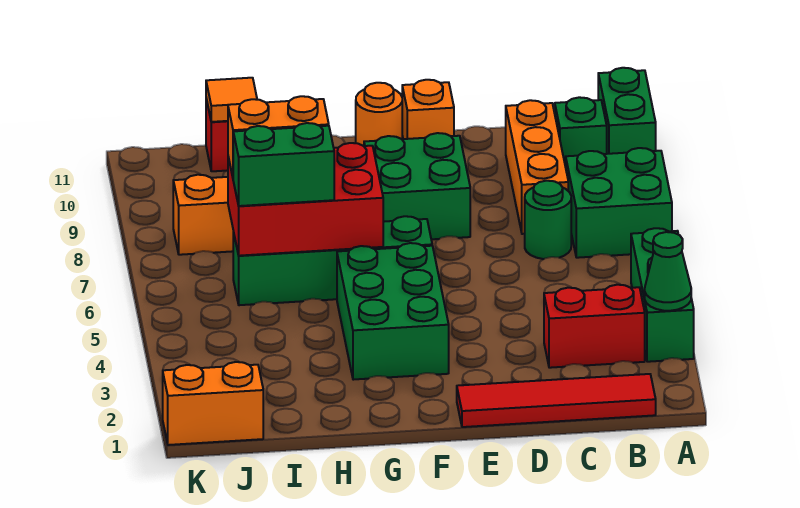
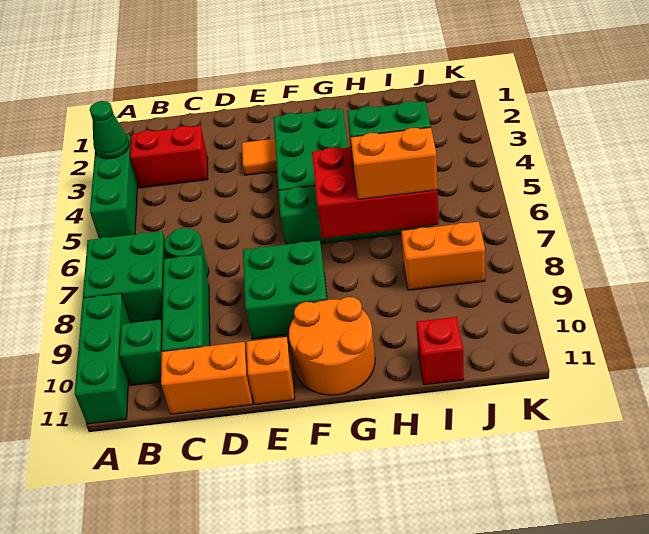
green brick A10:A11 level 1 -> green brick A9:A11 level 1
red tile B1:E1 level 1 -> none
orange brick C8:C10 level 1 -> green brick C8:C10 level 1
orange round brick F11 level 1 -> orange round brick F10:G11 level 1
orange tile I11 level 2 -> orange tile E3 level 1
orange brick J1:K1 level 1 -> orange brick C11:D11 level 1

